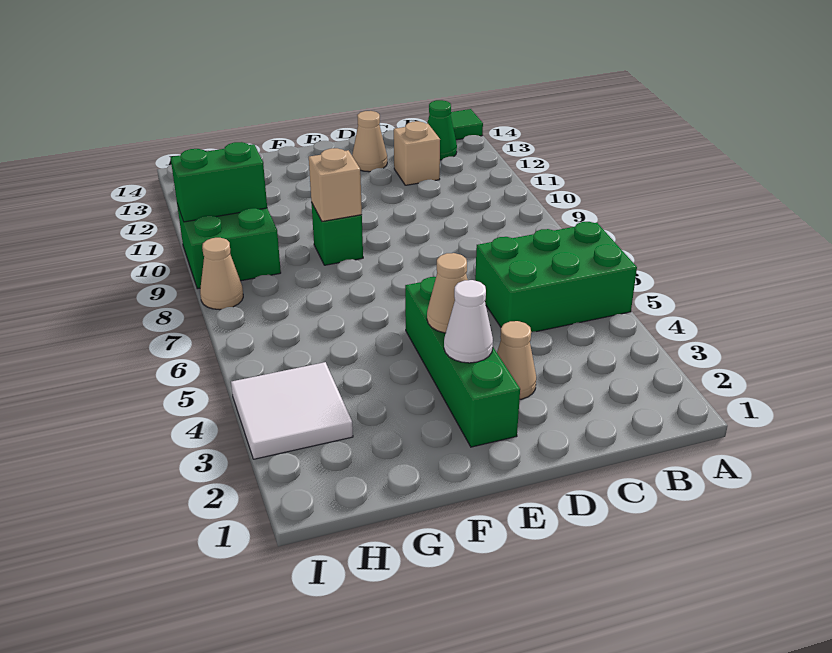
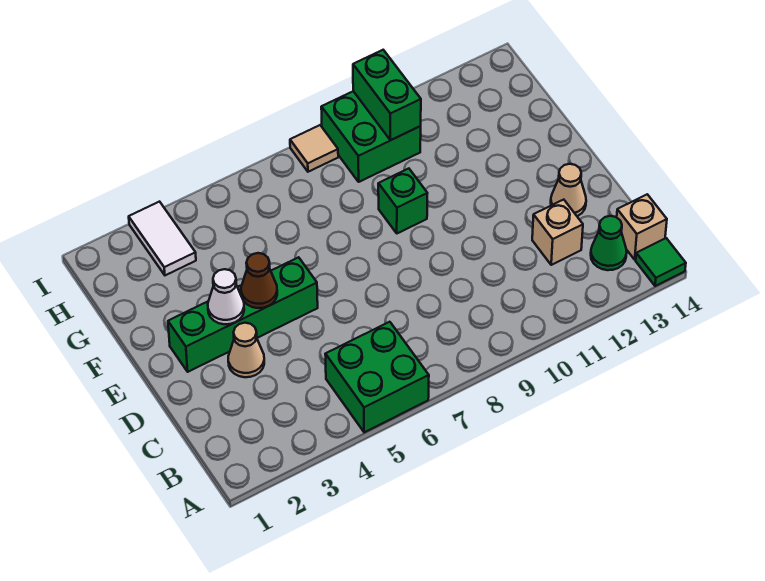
green brick A5:C6 level 1 -> green brick A5:B6 level 1
tan cone E4 level 2 -> brown cone E4 level 2
tan brick F9 level 2 -> tan brick B14 level 1
white tile H3:I4 level 1 -> white tile H3:I3 level 1
tan cone I8 level 1 -> tan tile I8 level 1

